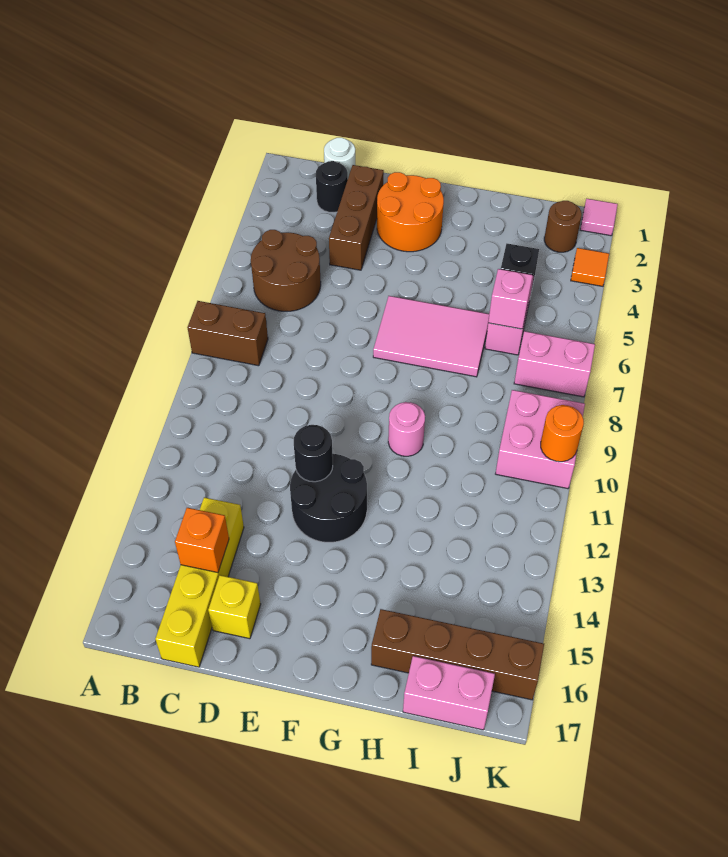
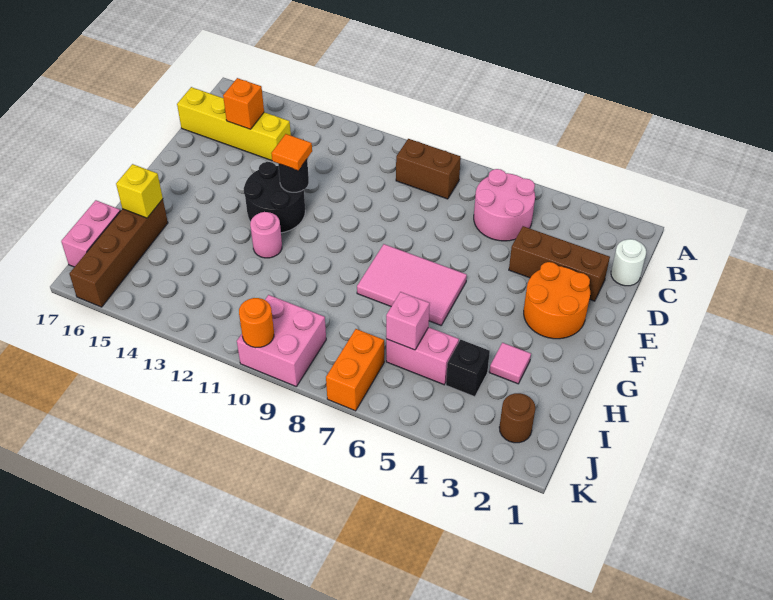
brown brick A8:B8 level 1 -> brown brick B8:B9 level 1
brown round brick B5:C6 level 1 -> pink round brick B5:C6 level 1
black round brick C2 level 1 -> none
yellow brick D16 level 1 -> yellow brick H16 level 2
pink tile F6:H7 level 1 -> pink tile F6:G8 level 1
pink round brick G10 level 1 -> pink round brick G12 level 1
pink brick J7:K7 level 1 -> orange brick J7:K7 level 1
pink tile K1 level 1 -> pink tile H3 level 1
orange tile K3 level 1 -> orange tile E12 level 3

